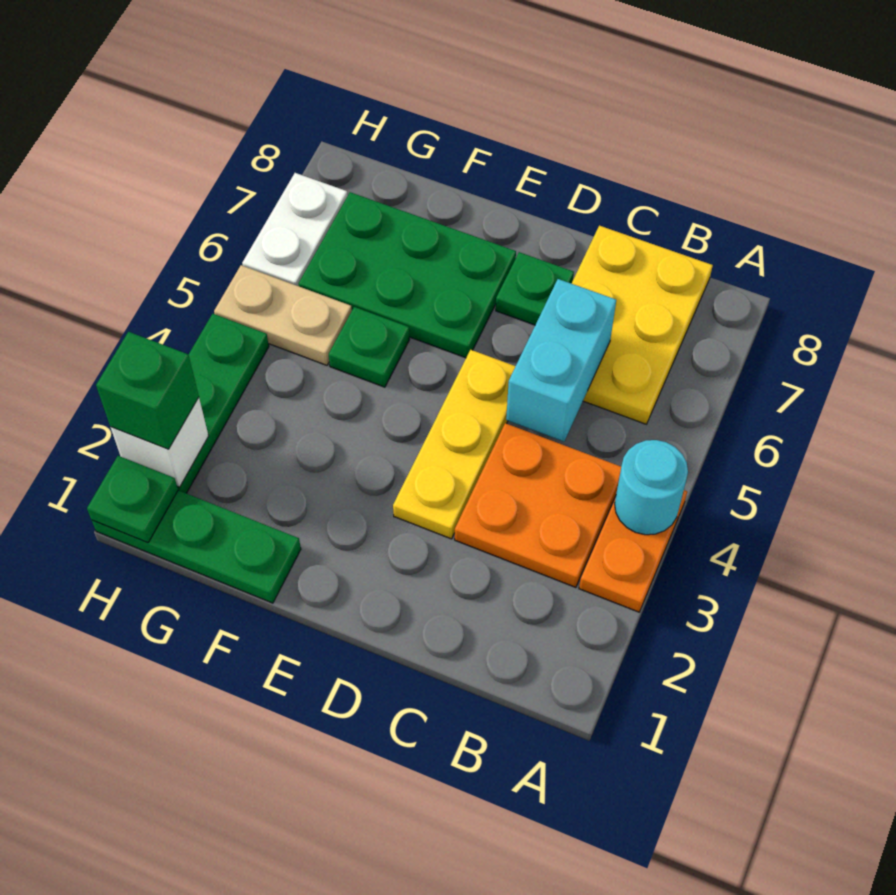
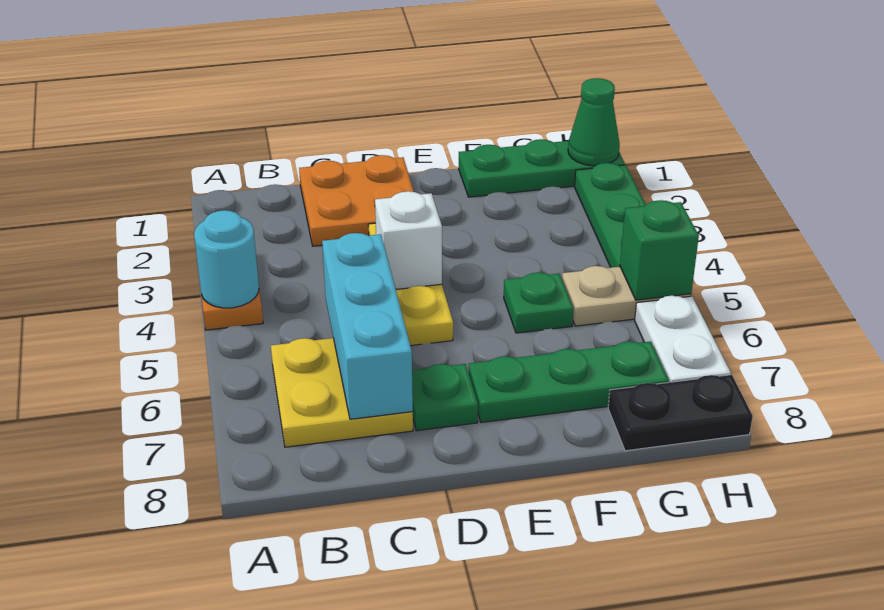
orange plate B3:C4 level 1 -> orange plate C1:D2 level 1
yellow plate B6:C8 level 1 -> yellow plate B6:C7 level 1
cyan brick C5:C6 level 2 -> cyan brick C5:C7 level 2
green plate E6:G7 level 1 -> green plate E7:G7 level 1
none -> black plate G8:H8 level 1
green plate H1 level 2 -> green cone H1 level 2
white brick H2 level 2 -> white brick D4 level 2
green brick H2 level 3 -> green brick H5 level 2

